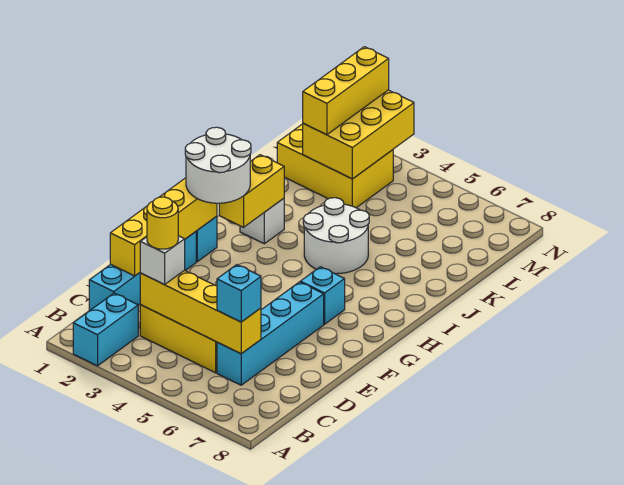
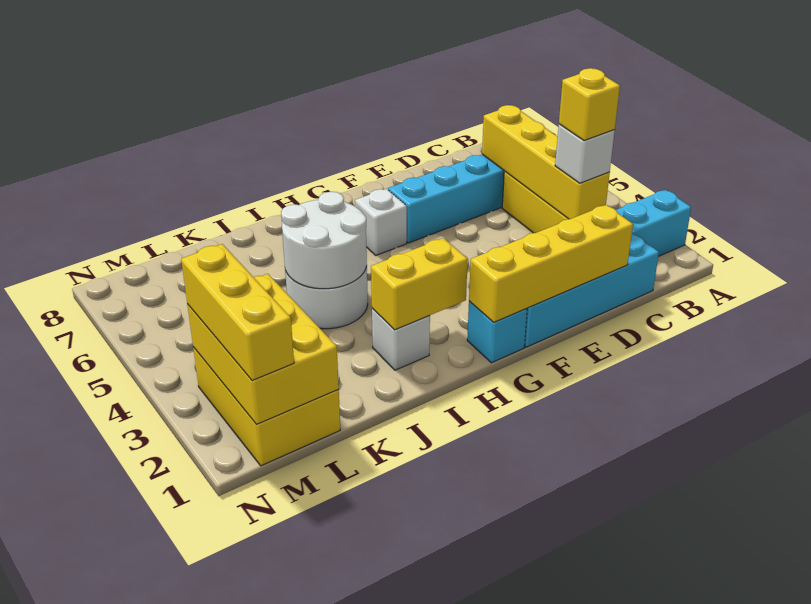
yellow round brick C3 level 4 -> yellow brick C3 level 4
cyan brick C6 level 3 -> none
white round brick G1:H2 level 3 -> white round brick I4:J5 level 2
cyan brick G6 level 1 -> white brick G6 level 1
yellow brick L2:N3 level 2 -> yellow brick L1:M3 level 2
yellow brick L2:N2 level 3 -> yellow brick M1:M3 level 3

